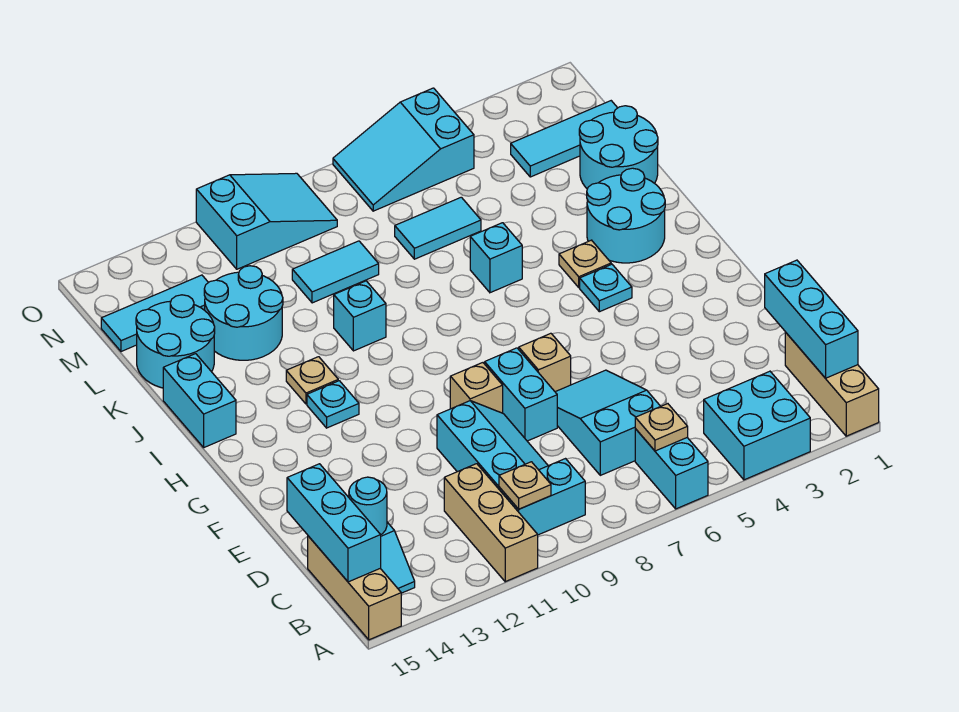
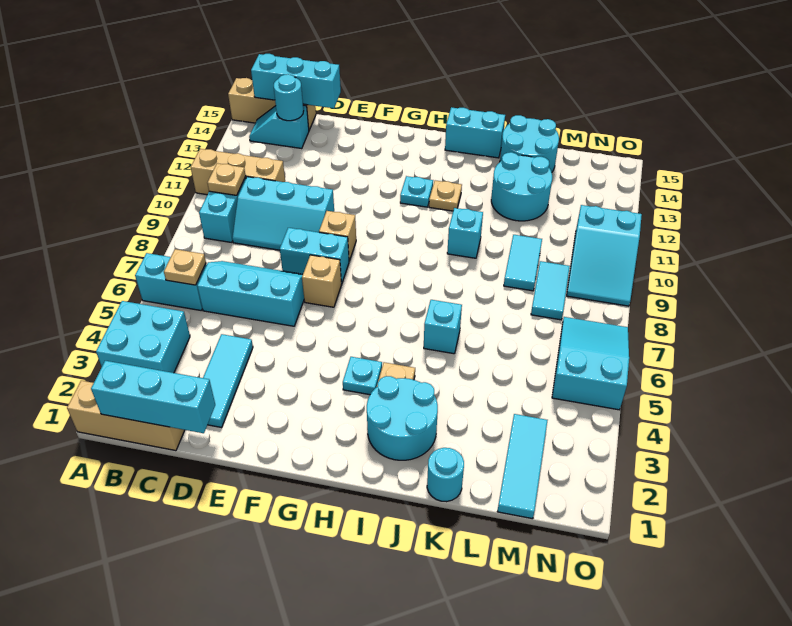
cyan slope C6:E7 level 1 top C -> cyan slope C6:E7 level 1 top 6
cyan round brick K1:L2 level 1 -> cyan round brick K1 level 1
cyan tile L6:L7 level 1 -> cyan tile M8:M9 level 1
cyan tile M13:M15 level 1 -> cyan tile D2:D4 level 1

